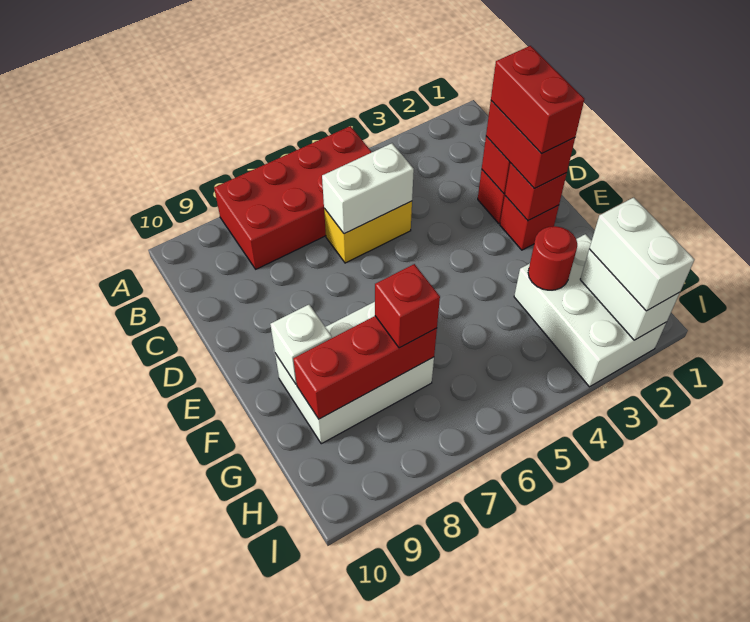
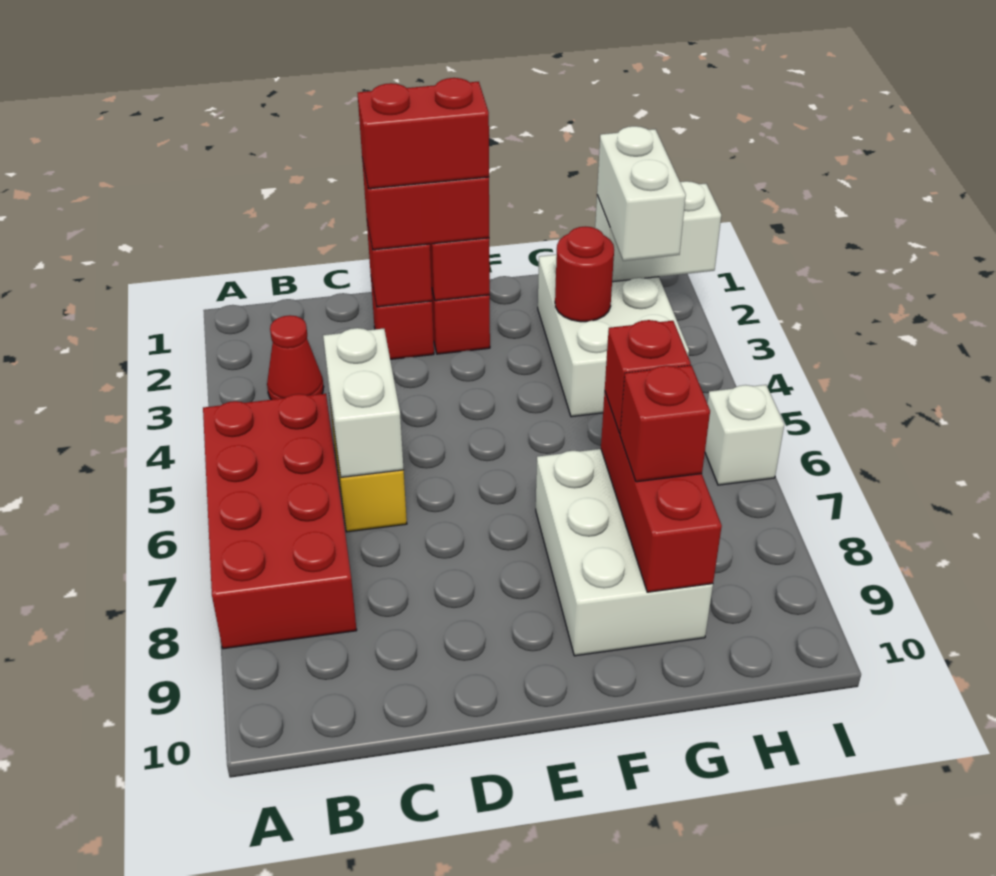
none -> red cone B3 level 1
white brick F9 level 2 -> white brick I6 level 1
white brick G2:I3 level 1 -> white brick G2:H4 level 1
none -> red brick G8 level 3
white brick H2:I2 level 3 -> white brick H2:H3 level 3

